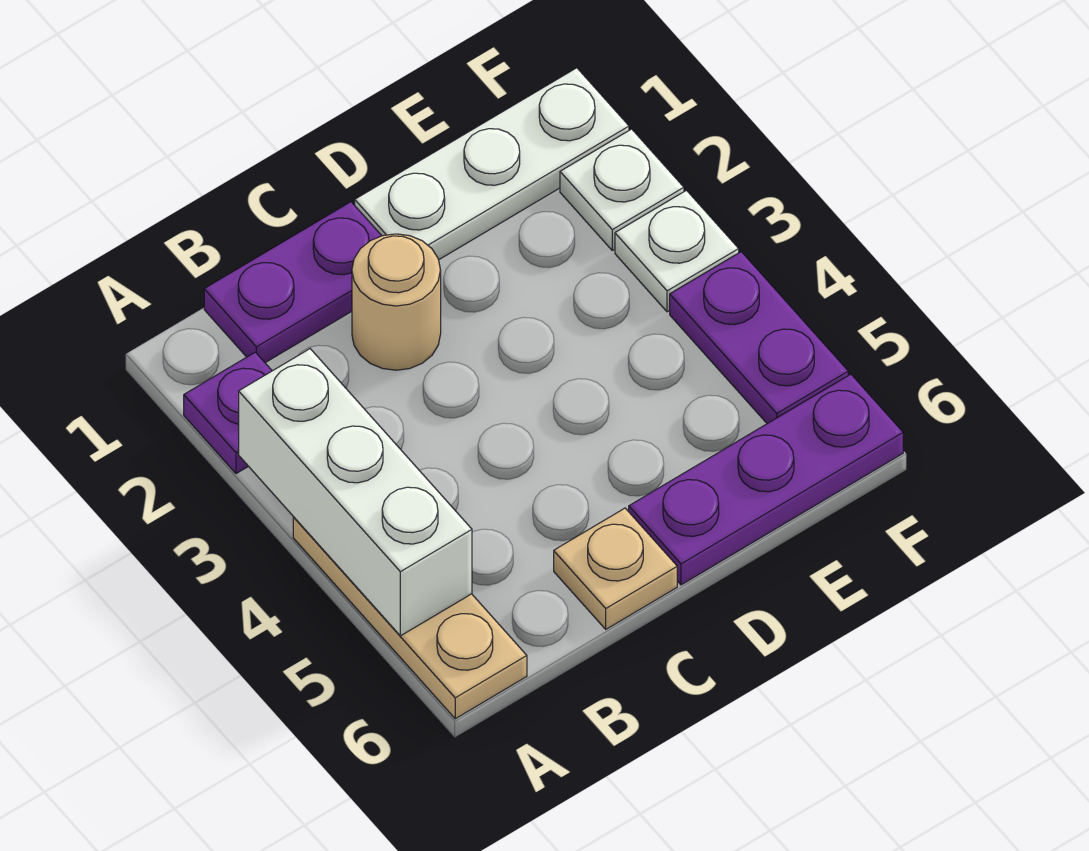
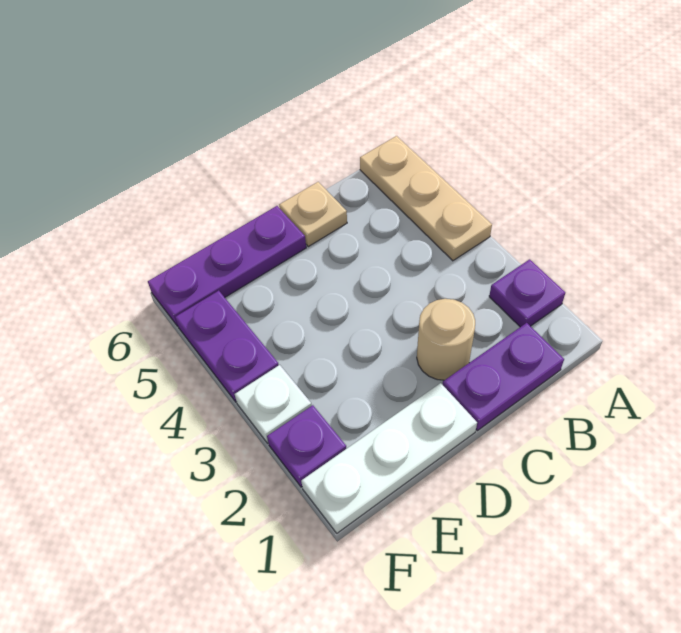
white brick A3:A5 level 2 -> none
white plate F2 level 1 -> purple plate F2 level 1

